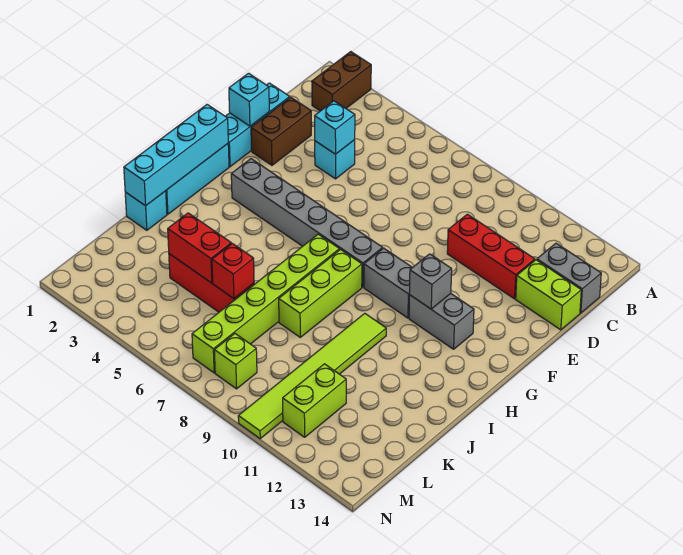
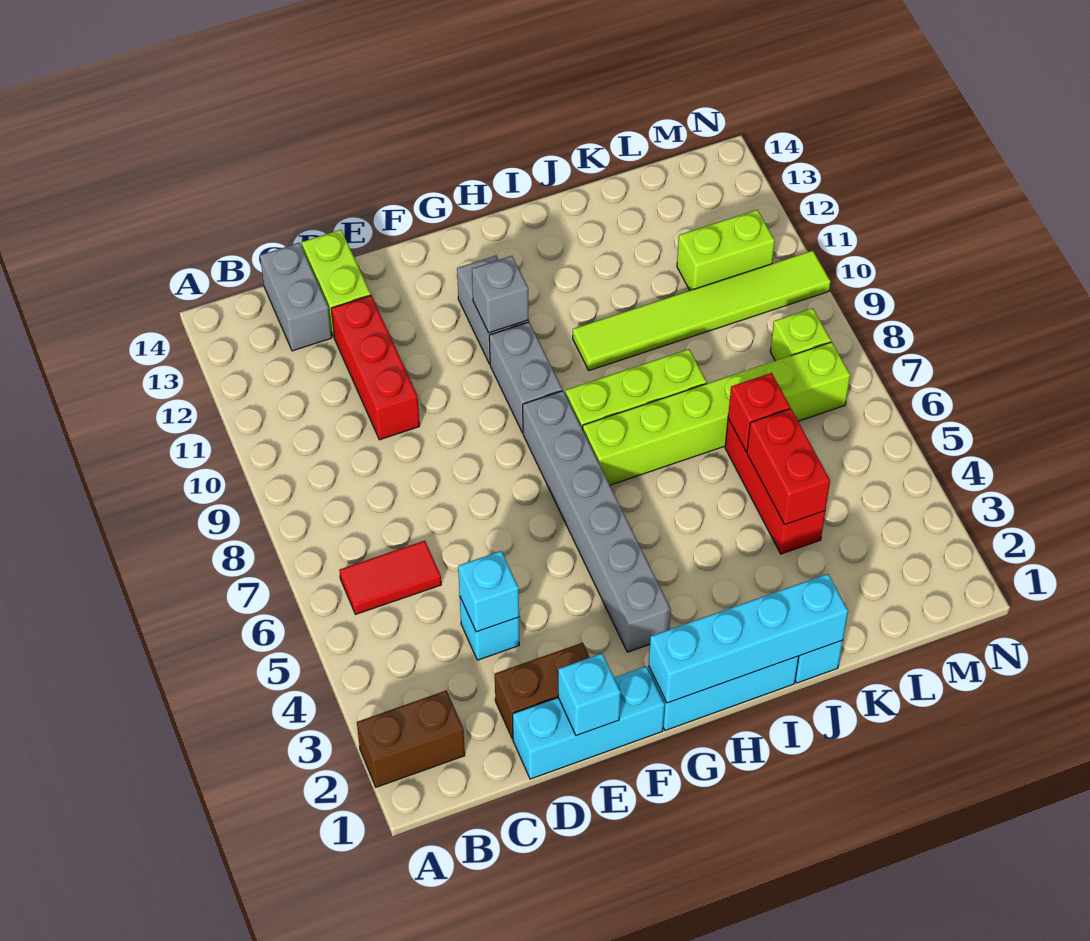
none -> red tile B6:C6 level 1

